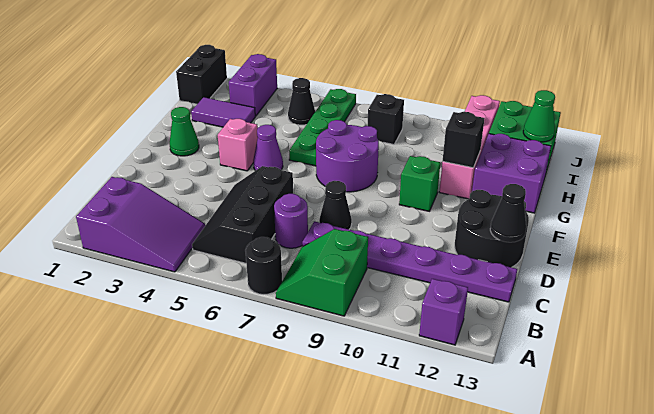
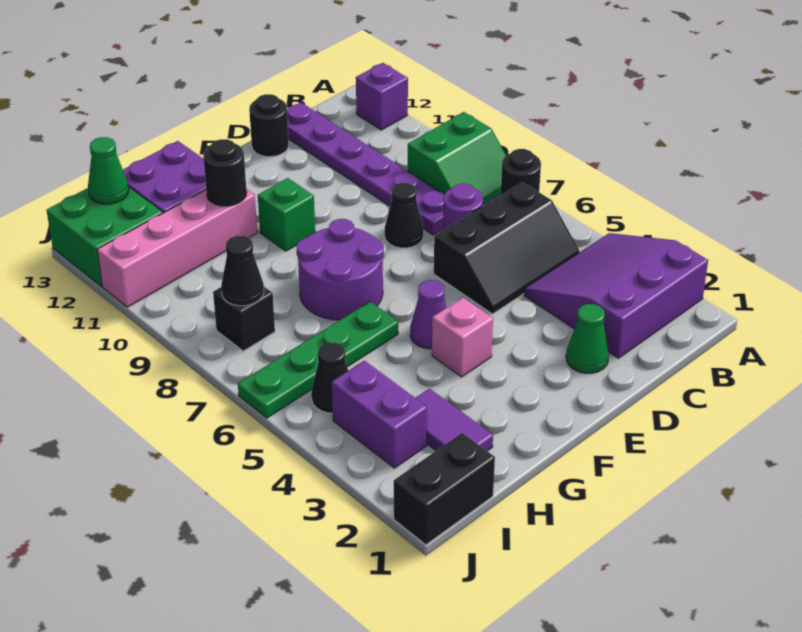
purple slope A2:B4 level 1 top 2 -> purple slope A2:C4 level 1 top 2
black round brick D12:E13 level 1 -> black round brick D13 level 1
black cone D13 level 2 -> black cone I8 level 2
green cone F2 level 1 -> green cone D2 level 1
black brick G11 level 2 -> black round brick G11 level 2
purple brick I3:J3 level 1 -> purple brick I3:I4 level 1

